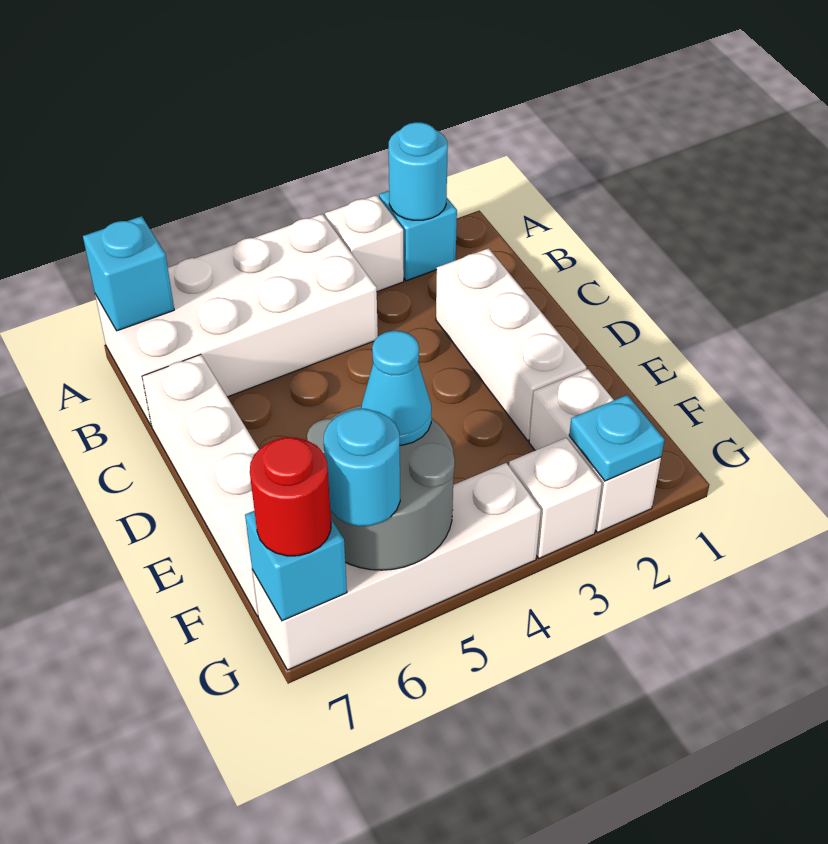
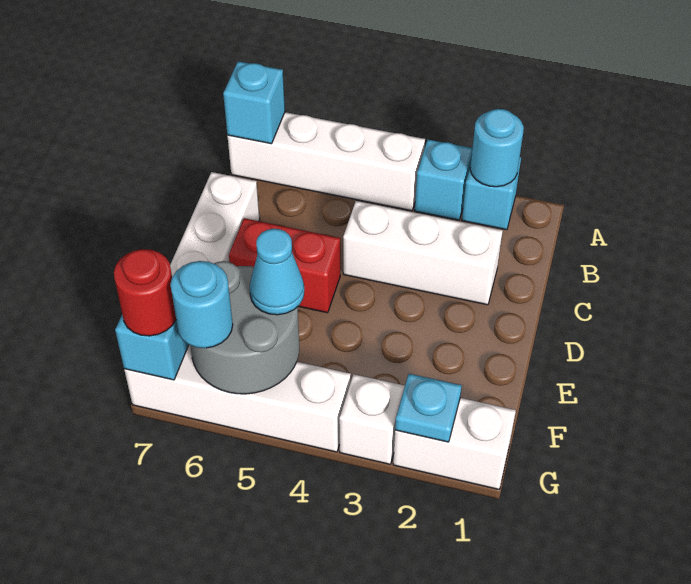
white brick A3 level 1 -> cyan brick A3 level 1
white brick A4:B7 level 1 -> white brick A4:A7 level 1
white brick C2:E2 level 1 -> white brick C2:C4 level 1
none -> red brick D5:D6 level 1
white brick F2:G2 level 1 -> white brick G1:G2 level 1

